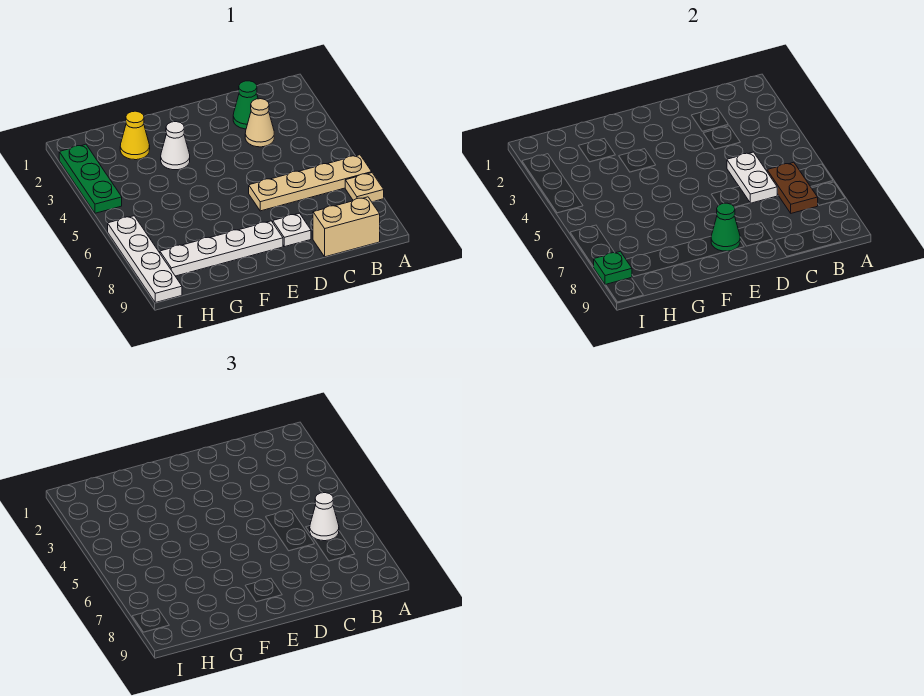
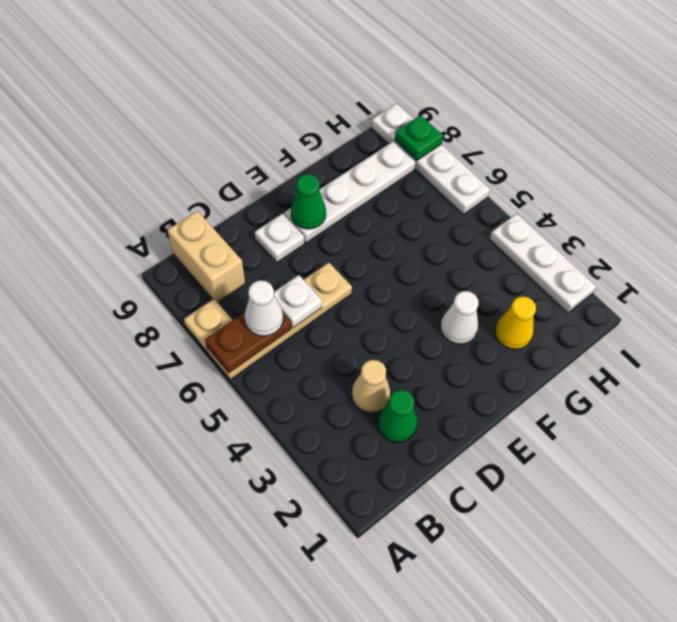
brown plate B6:B7 level 2 -> brown plate A6:B6 level 2
tan brick B9:C9 level 1 -> tan brick B8:B9 level 1
white plate C5:C6 level 2 -> white plate C6 level 2
green plate I2:I4 level 1 -> white plate I2:I4 level 1

